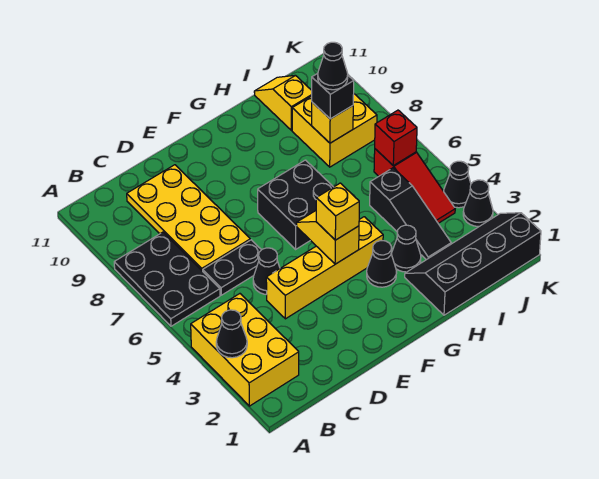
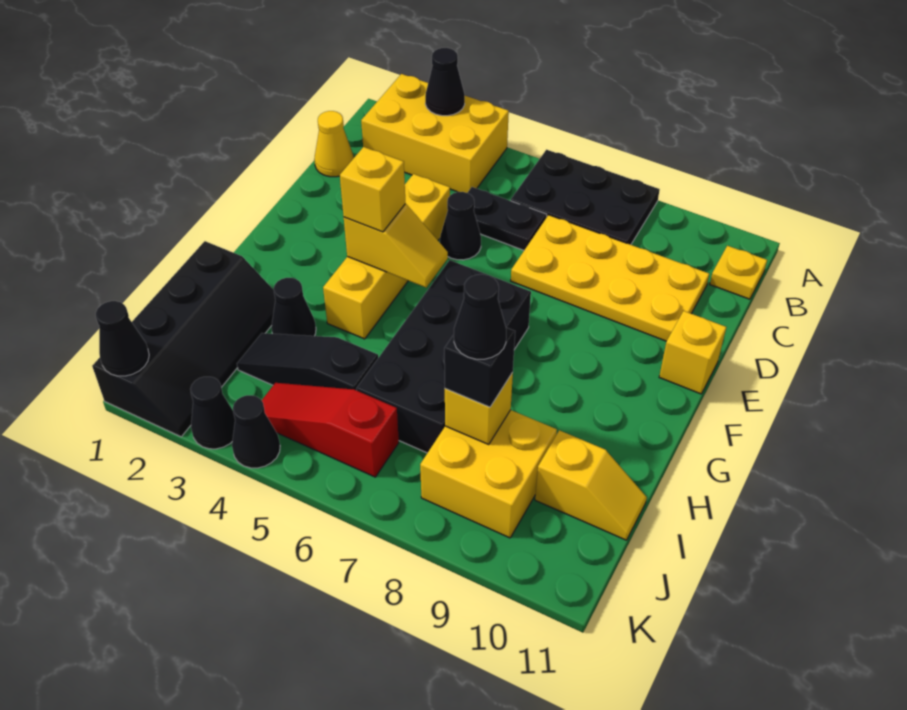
none -> yellow plate B11 level 1
none -> yellow cone C1 level 1
black plate C6:D6 level 1 -> black plate C5:C6 level 1
none -> yellow brick E11 level 1
black brick F6:G7 level 1 -> black brick F6:I7 level 1
black cone G3 level 1 -> black cone K1 level 2
red brick J6 level 2 -> none

